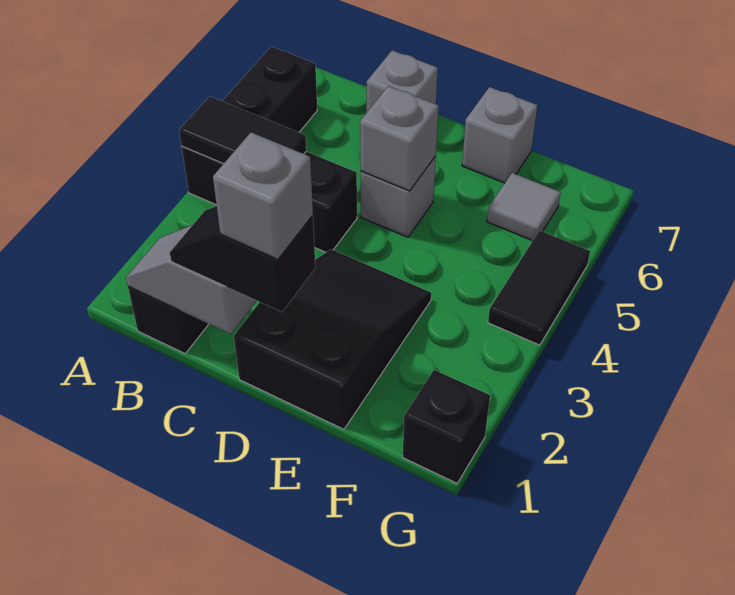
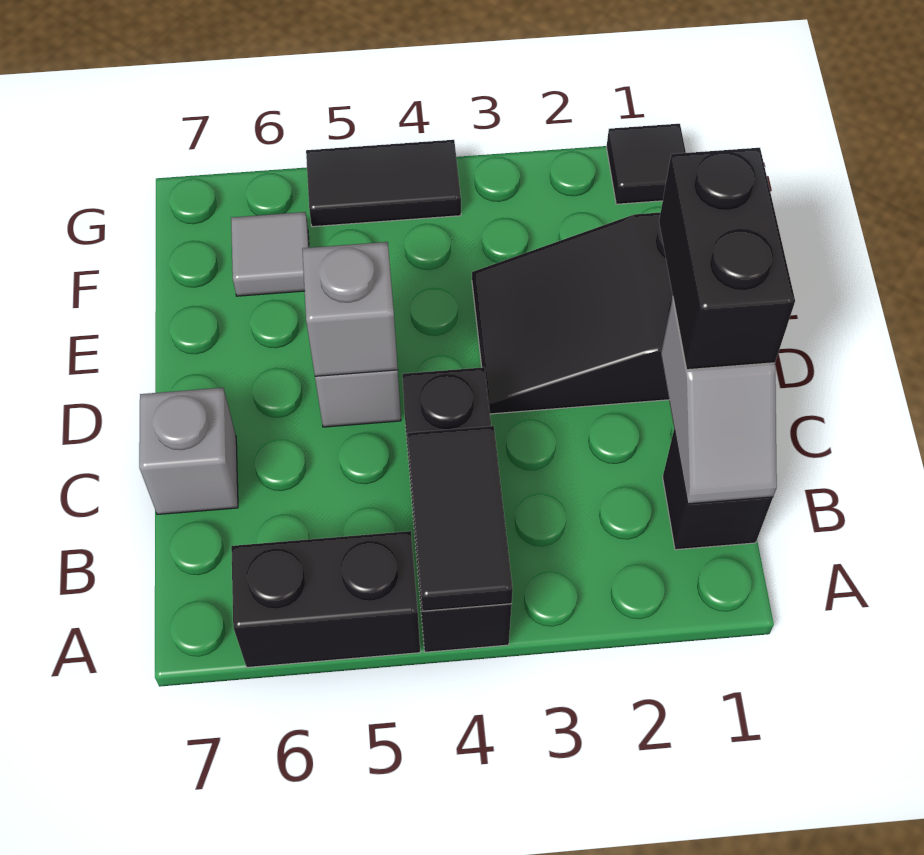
black slope C1:D1 level 3 top D -> black brick C1:D1 level 3
grey brick D1 level 4 -> none
grey brick E7 level 1 -> none
black brick G1 level 1 -> black tile G1 level 1

